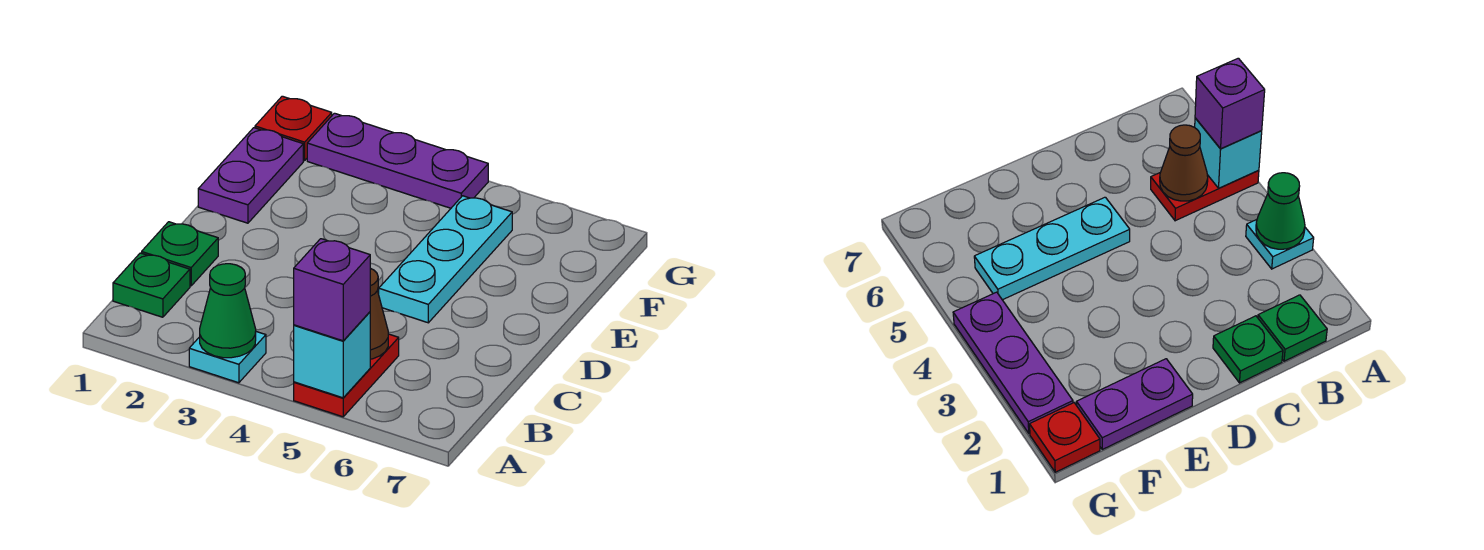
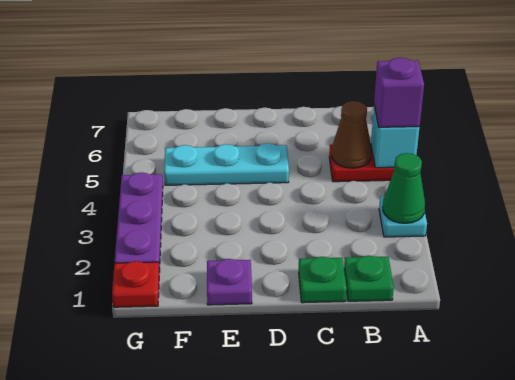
purple plate E1:F1 level 1 -> purple plate E1 level 1

